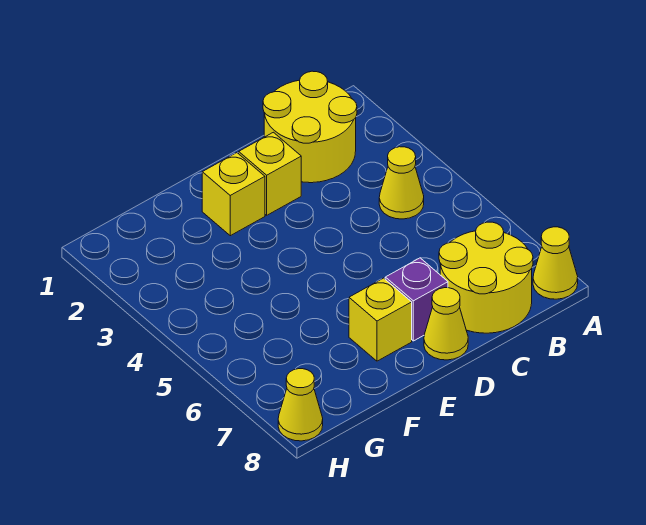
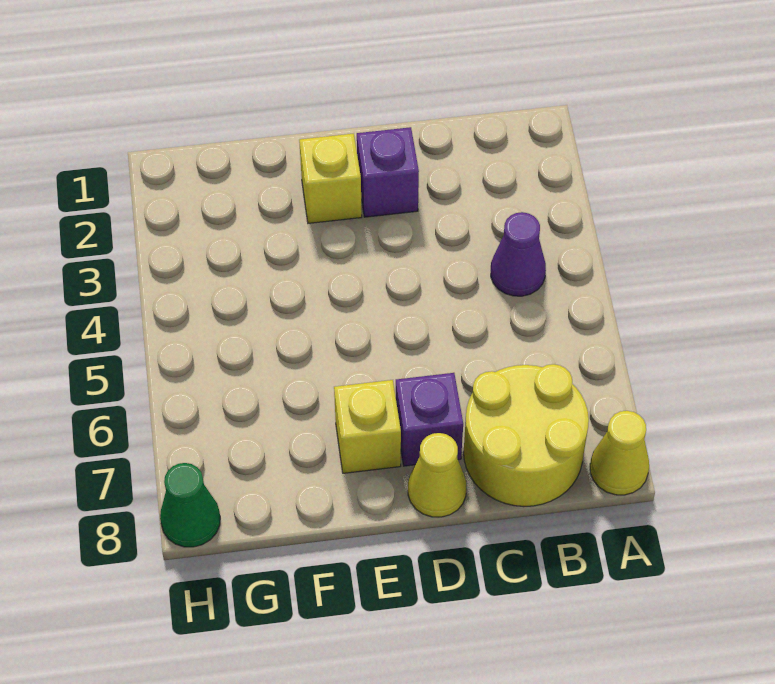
yellow round brick B1:C2 level 1 -> none
yellow cone B4 level 1 -> purple cone B4 level 1
yellow brick D2 level 1 -> purple brick D2 level 1
yellow cone H8 level 1 -> green cone H8 level 1

